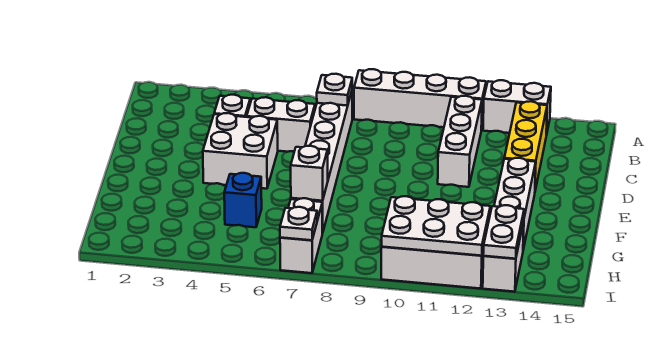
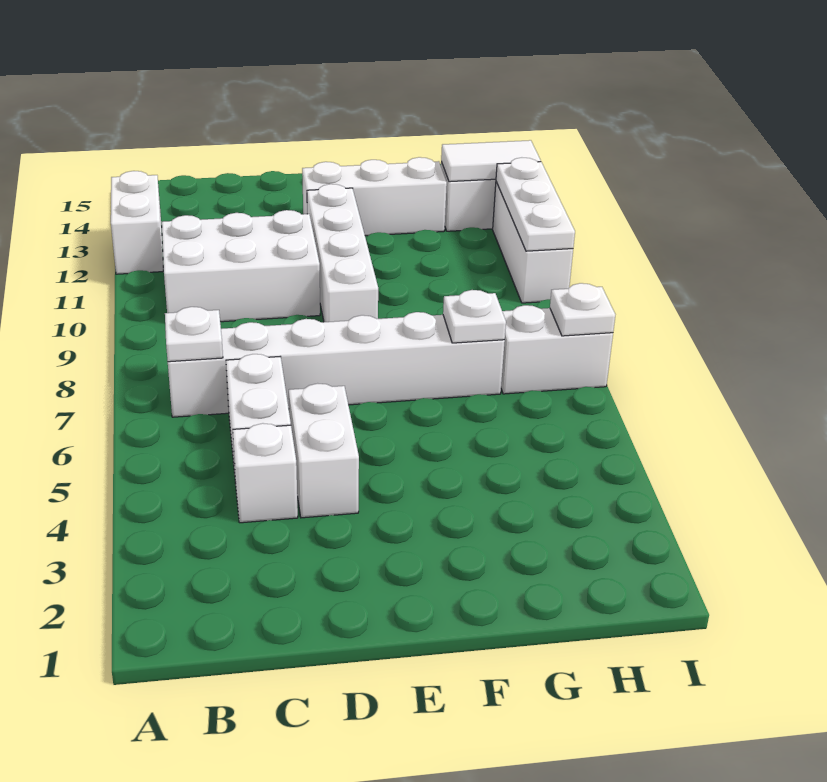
white brick A8:A11 level 1 -> white brick E9:E12 level 1
white brick B11:D11 level 1 -> white brick B10:D11 level 1
yellow brick B13:D13 level 1 -> none
white brick D4:E5 level 1 -> white brick D4:D5 level 1
blue brick G5 level 1 -> none
white brick G7 level 2 -> white plate G7 level 2
white plate H10:I12 level 2 -> white plate I10:I12 level 2
white plate H13:I13 level 2 -> white tile H13:I13 level 2

